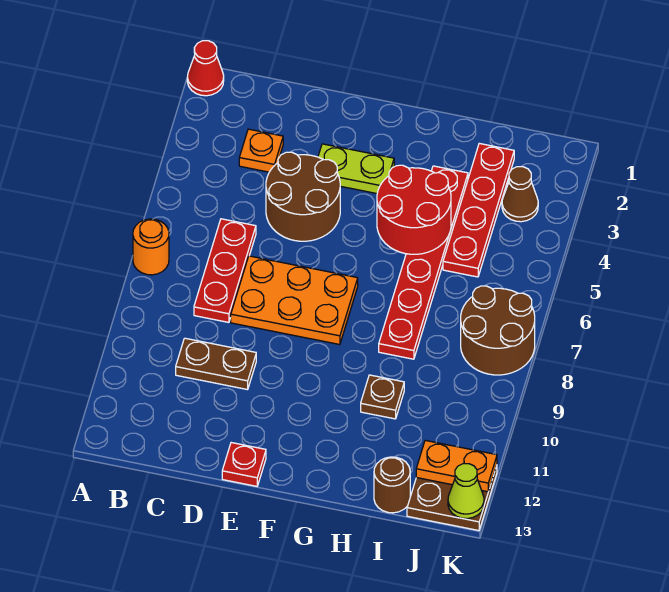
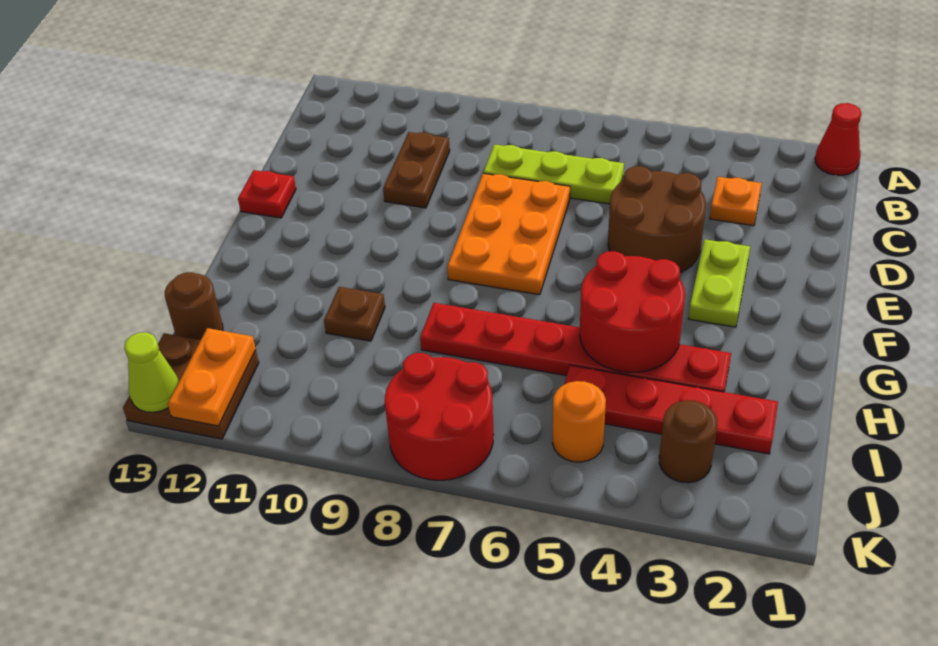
orange round brick A7 level 1 -> orange round brick J5 level 1
red plate C6:C8 level 1 -> lime plate C6:C8 level 1
brown cone J3 level 1 -> brown round brick J3 level 1
brown round brick J7:K8 level 1 -> red round brick J7:K8 level 1

